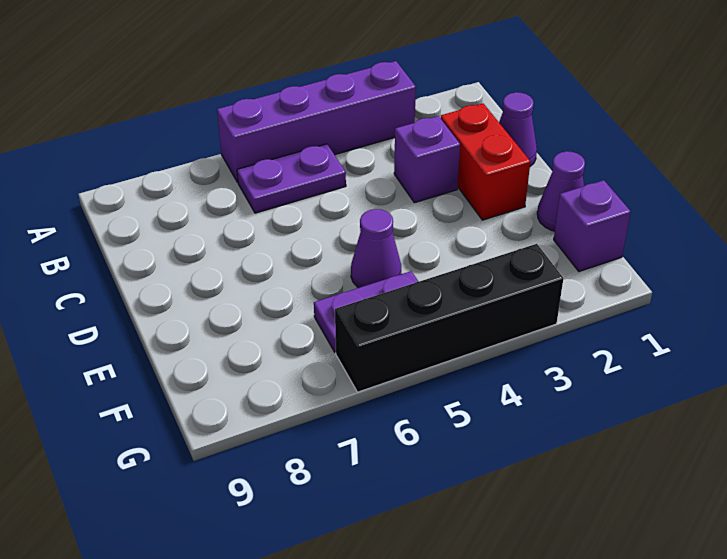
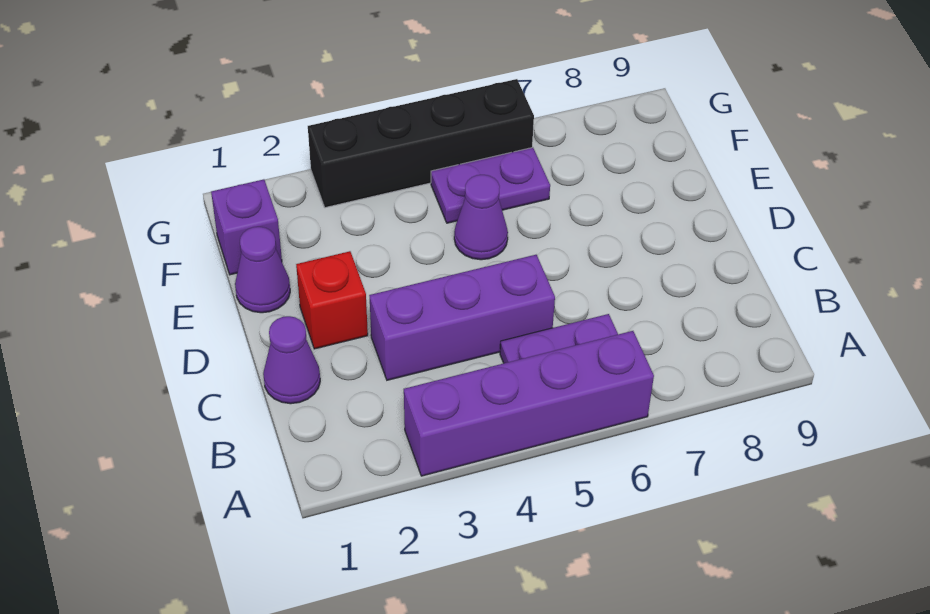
red brick C2:D2 level 1 -> red brick D2 level 1
purple brick C3 level 1 -> purple brick C3:C5 level 1

